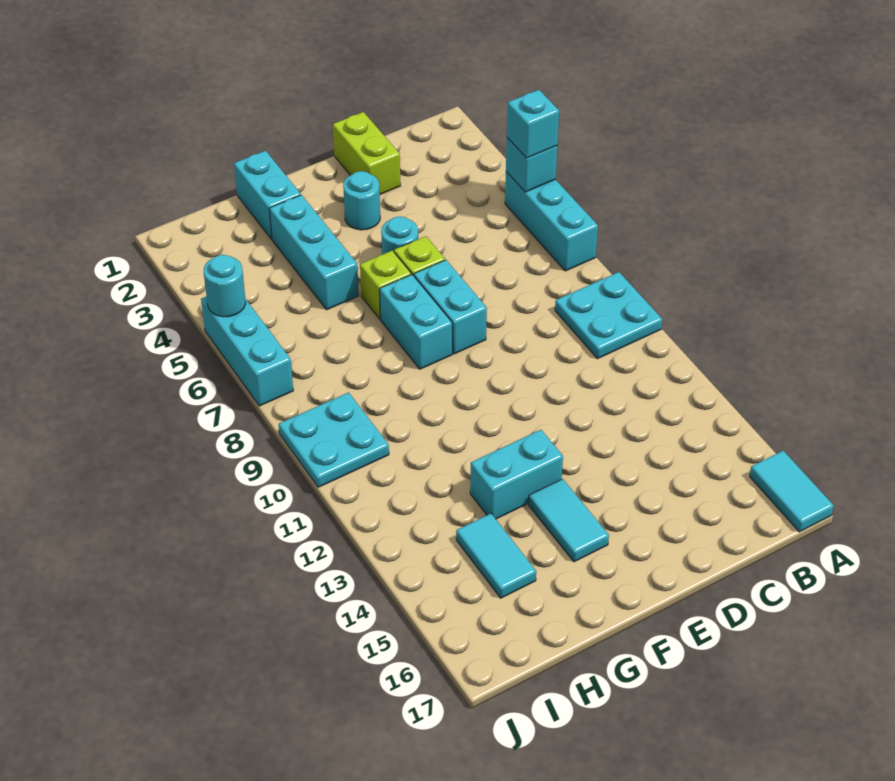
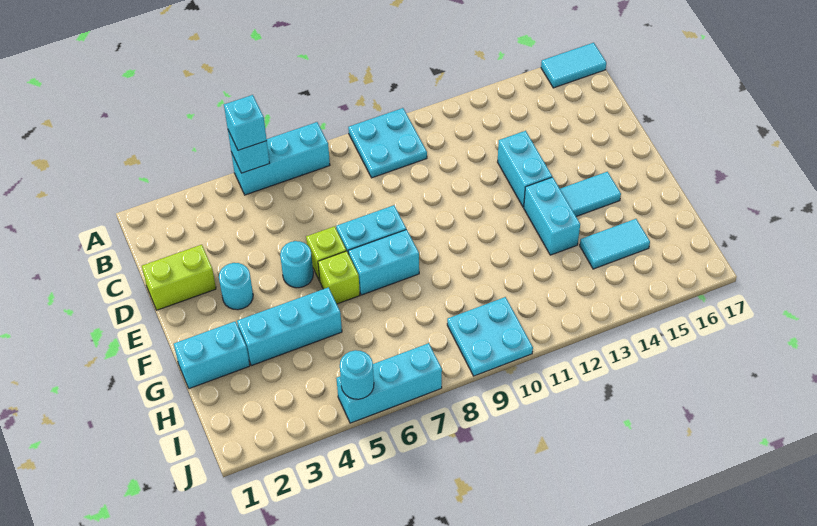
none -> cyan brick D13:E13 level 1

